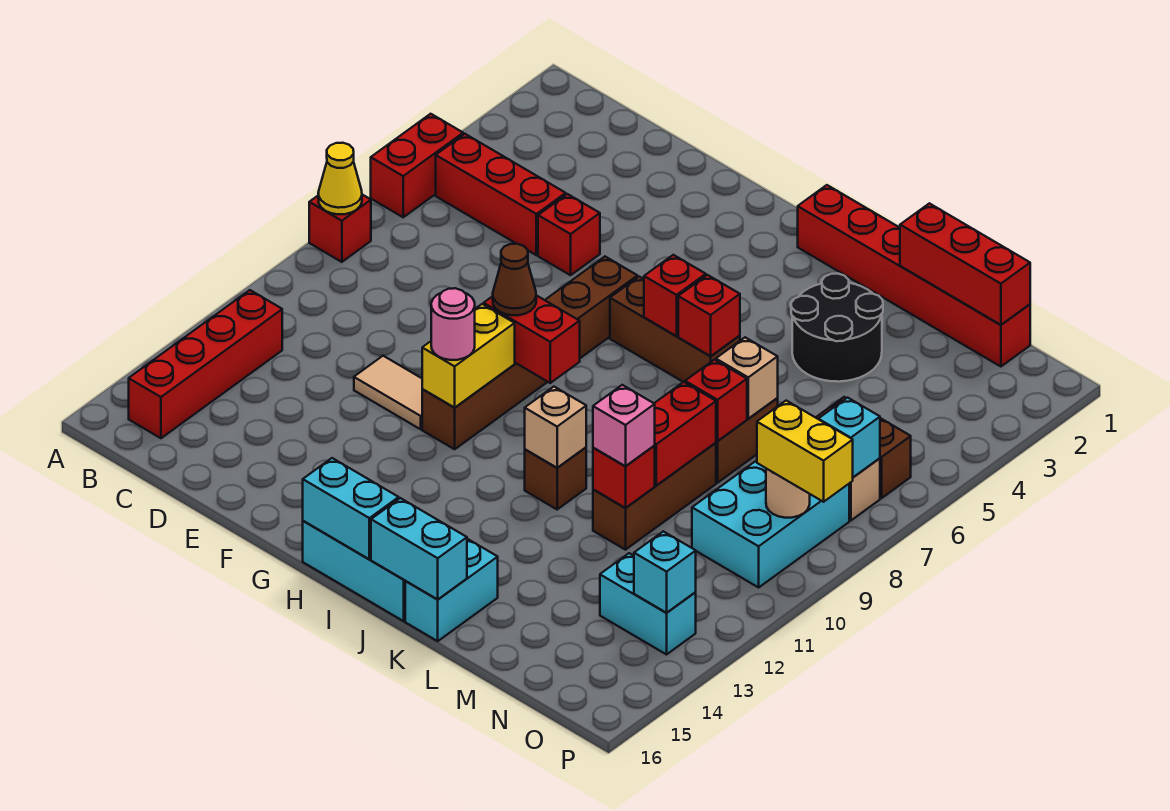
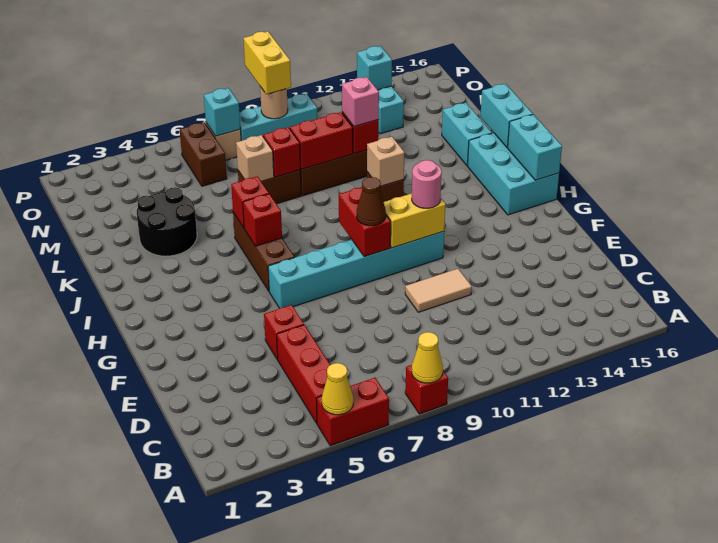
none -> yellow cone A5 level 2
red brick B12:B15 level 1 -> none
tan tile E11:F11 level 1 -> tan tile E10:E11 level 1
brown brick G6:G11 level 1 -> cyan brick G6:G11 level 1
red brick I1:N1 level 1 -> none
cyan brick K15:K16 level 1 -> cyan brick K15:L15 level 1
red brick L1:N1 level 2 -> none
cyan brick N8:O10 level 1 -> cyan brick O8:O10 level 1

